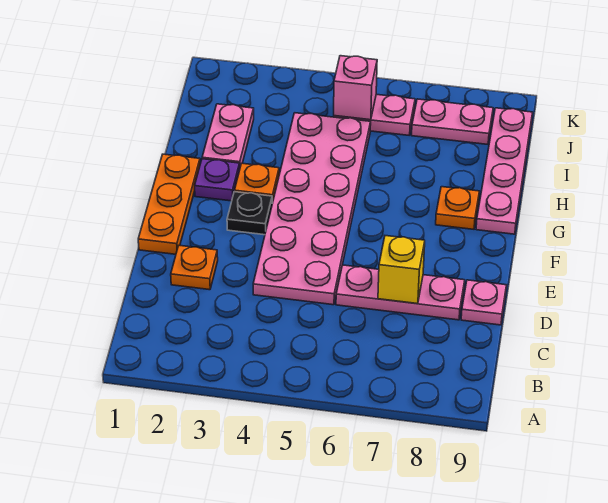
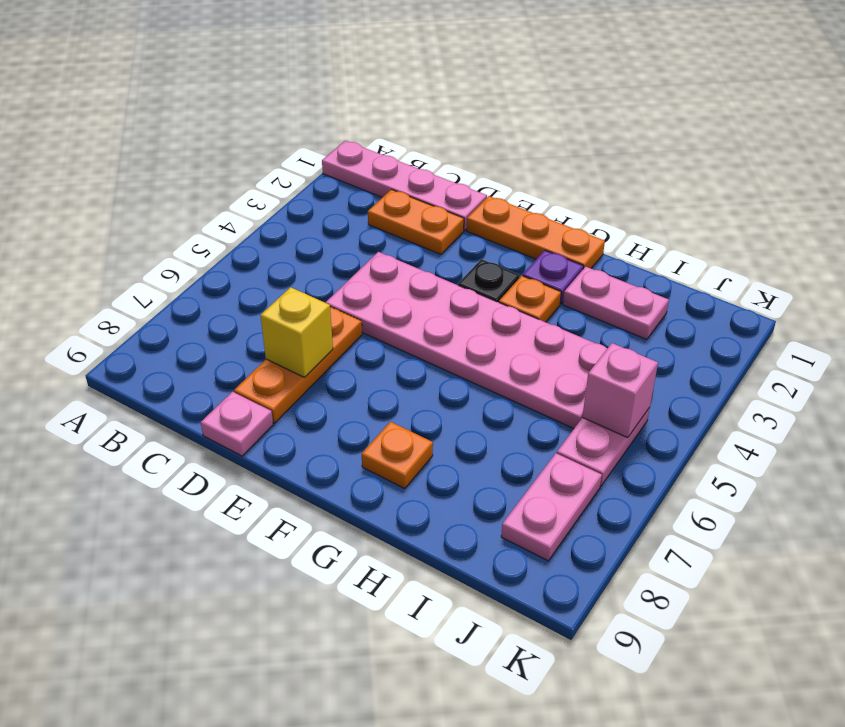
orange plate D2 level 1 -> orange plate C2:D2 level 1
pink plate D6:D8 level 1 -> orange plate D6:D8 level 1
pink plate G9:J9 level 1 -> pink plate A1:D1 level 1

